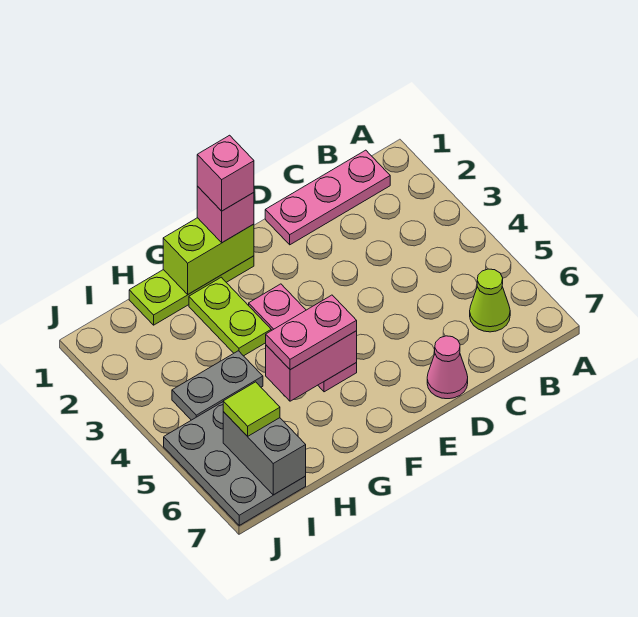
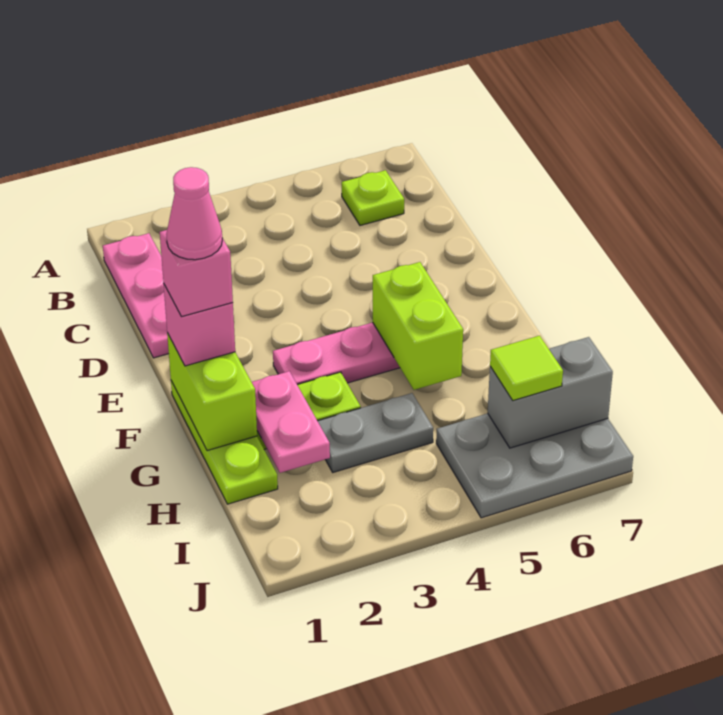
lime cone B6 level 1 -> lime plate B6 level 1
pink cone D7 level 1 -> pink cone F1 level 5
pink brick F5:G5 level 2 -> lime brick F5:G5 level 2
pink plate F5:G5 level 3 -> pink plate G2:H2 level 2
grey plate H4:I4 level 1 -> grey plate H3:H4 level 1

